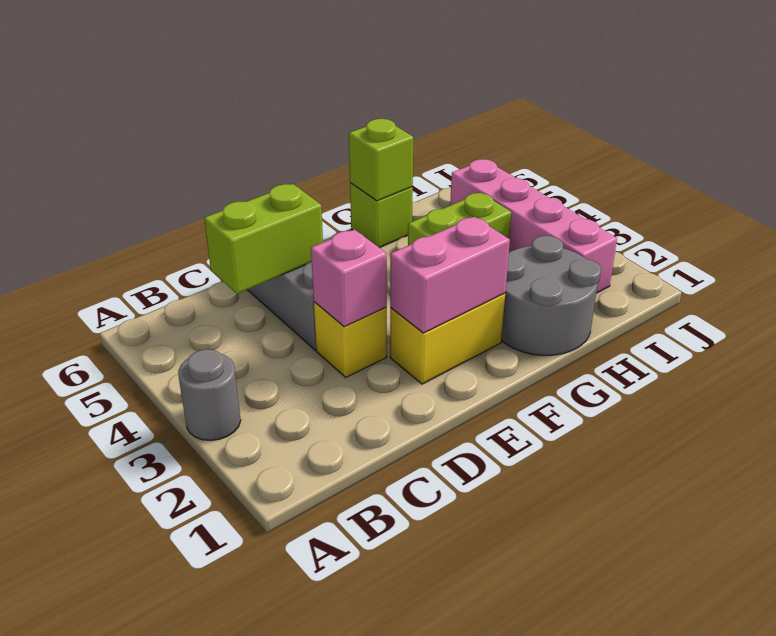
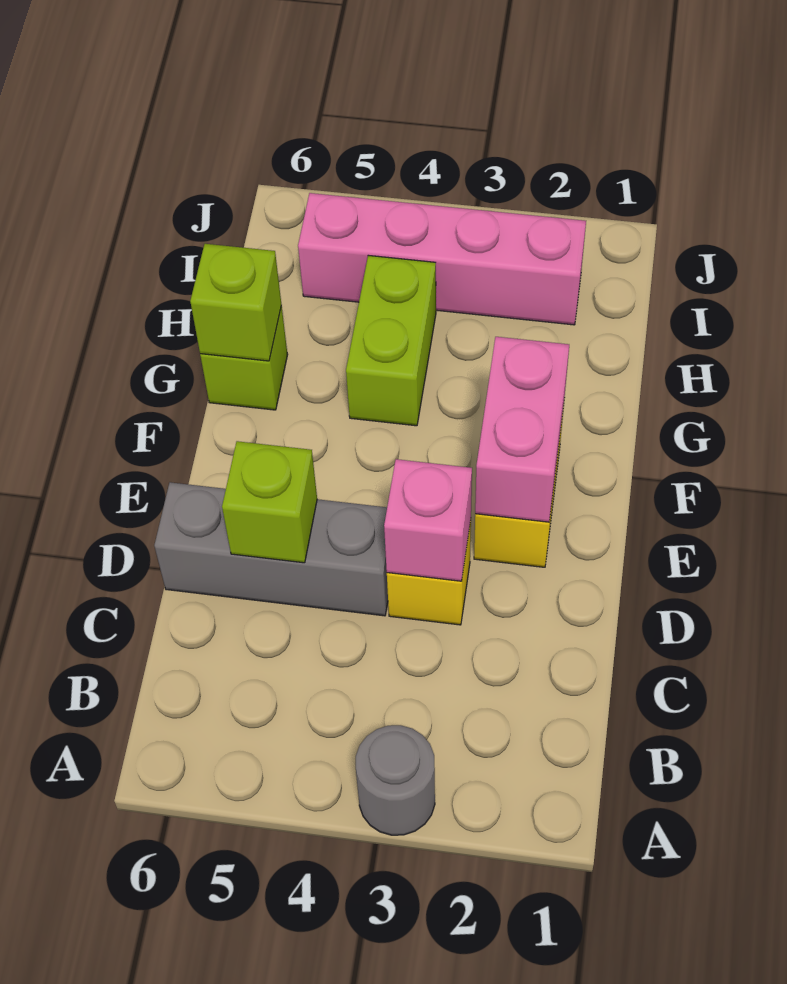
lime brick C5:D5 level 2 -> lime brick D5 level 2
grey round brick G1:H2 level 1 -> none

